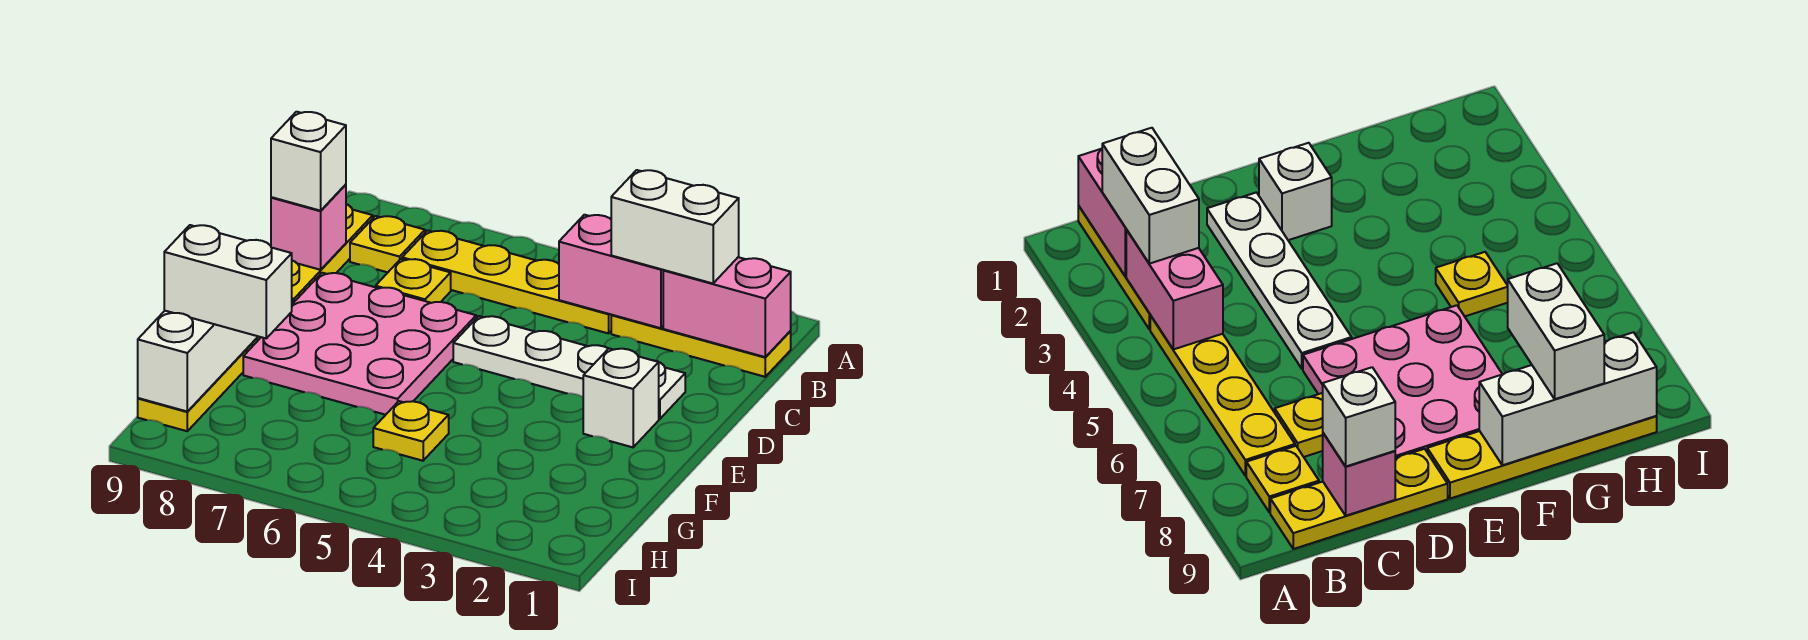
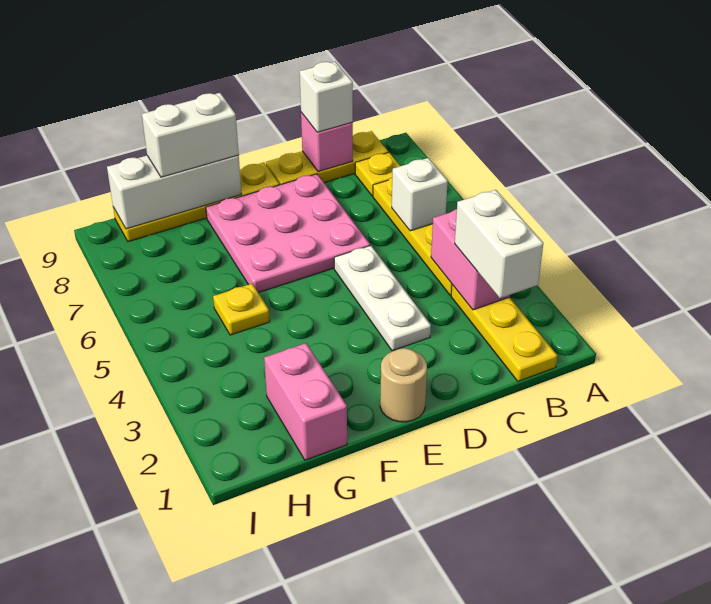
pink brick B1:B2 level 2 -> pink brick G1:G2 level 1
yellow plate C7 level 1 -> none
white plate D2:D5 level 1 -> white plate D3:D5 level 1
none -> tan round brick E1 level 1
white brick E2 level 1 -> white brick B6 level 2
white brick G8:G9 level 3 -> white brick F9:G9 level 3

